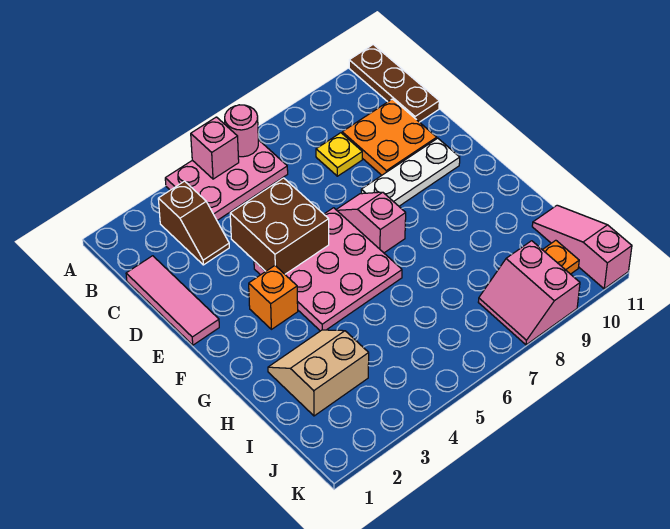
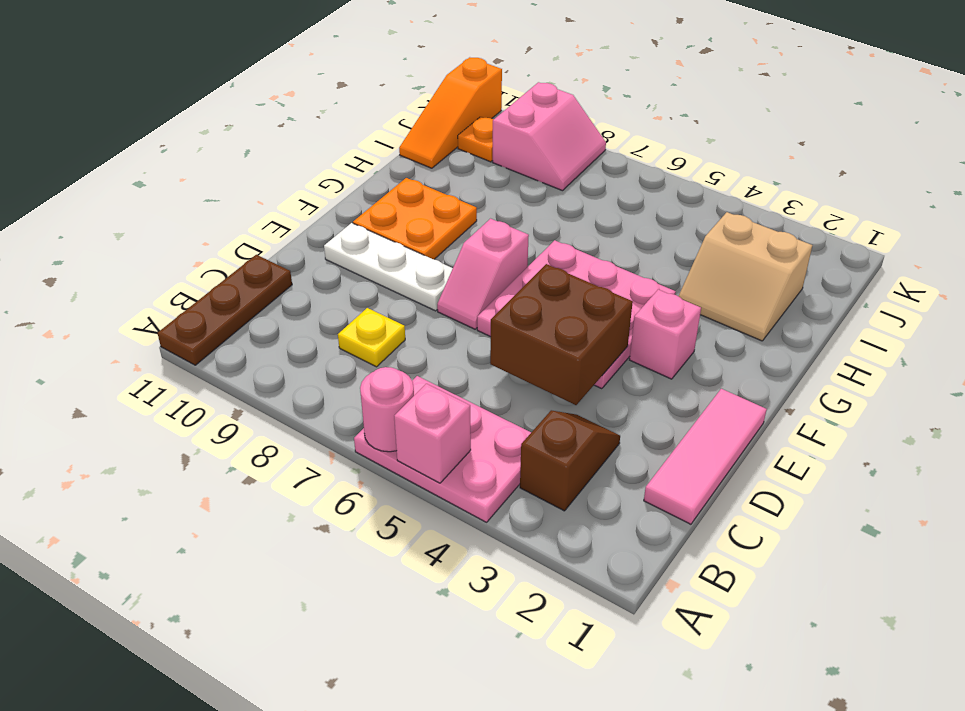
orange plate C9:D10 level 1 -> orange plate F9:G10 level 1
orange brick F3 level 1 -> pink brick F3 level 1
pink slope I11:K11 level 1 top K -> orange slope I11:K11 level 1 top K

